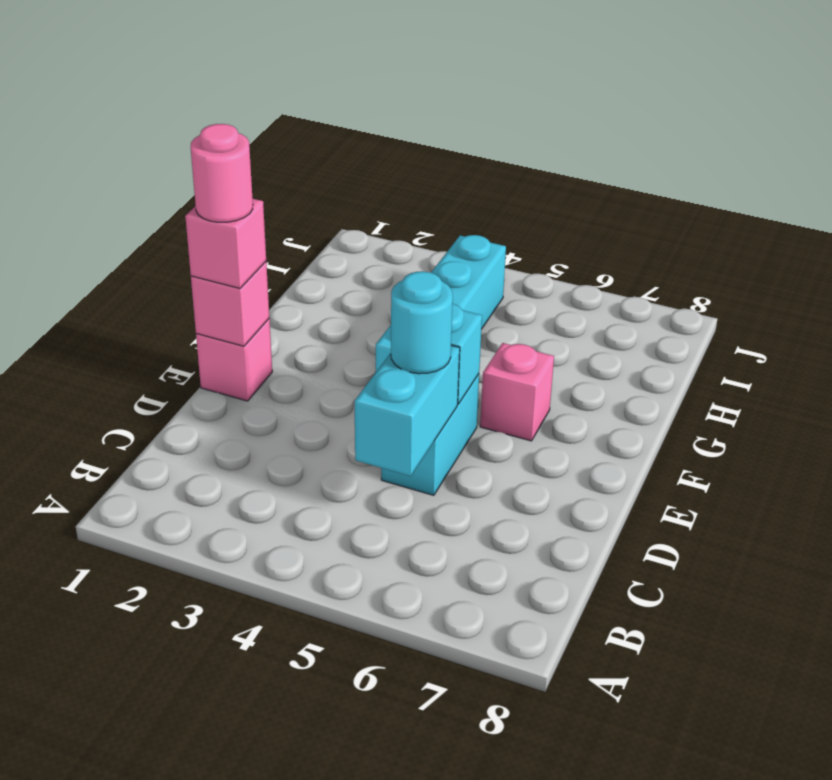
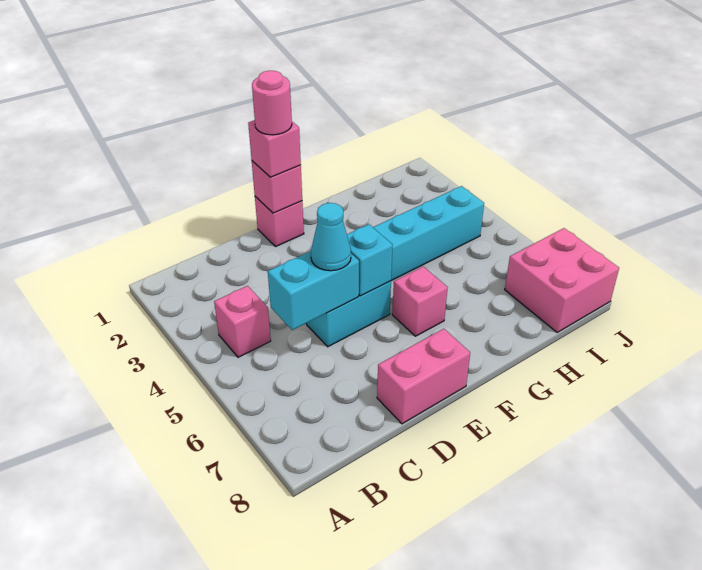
none -> pink brick B4 level 1
cyan round brick D5 level 3 -> cyan cone D5 level 3
none -> pink brick D8:E8 level 1
none -> pink brick I7:J8 level 1

